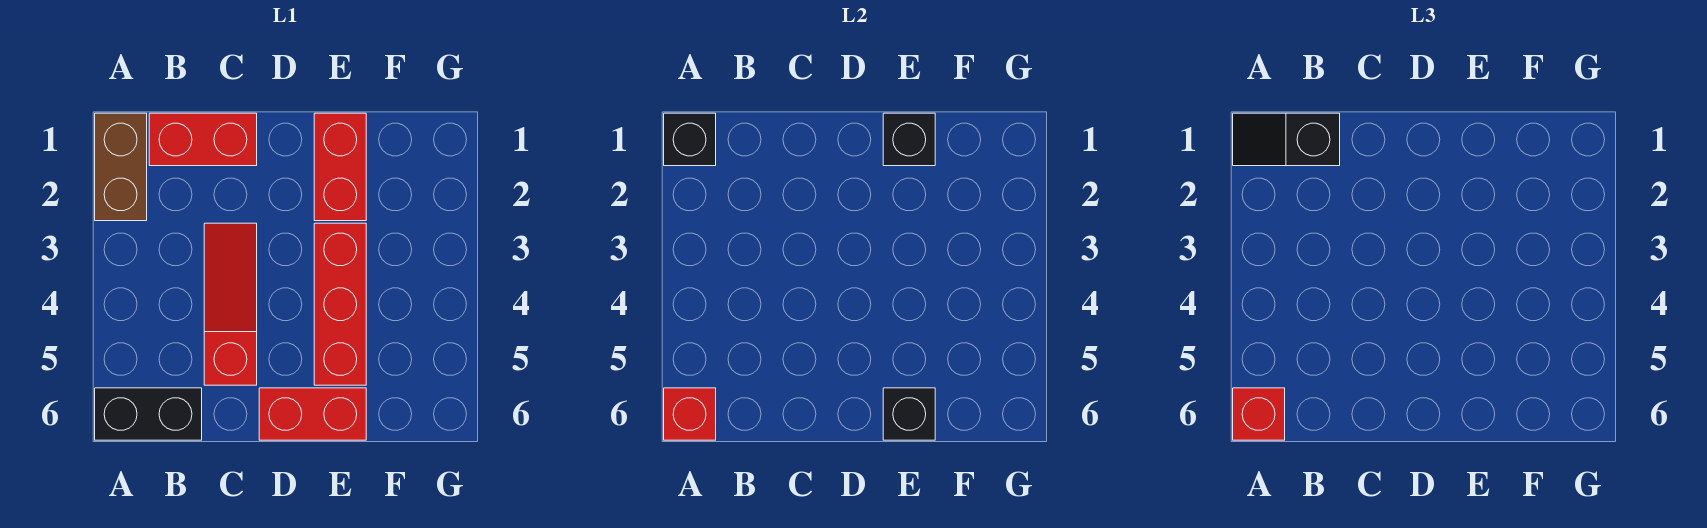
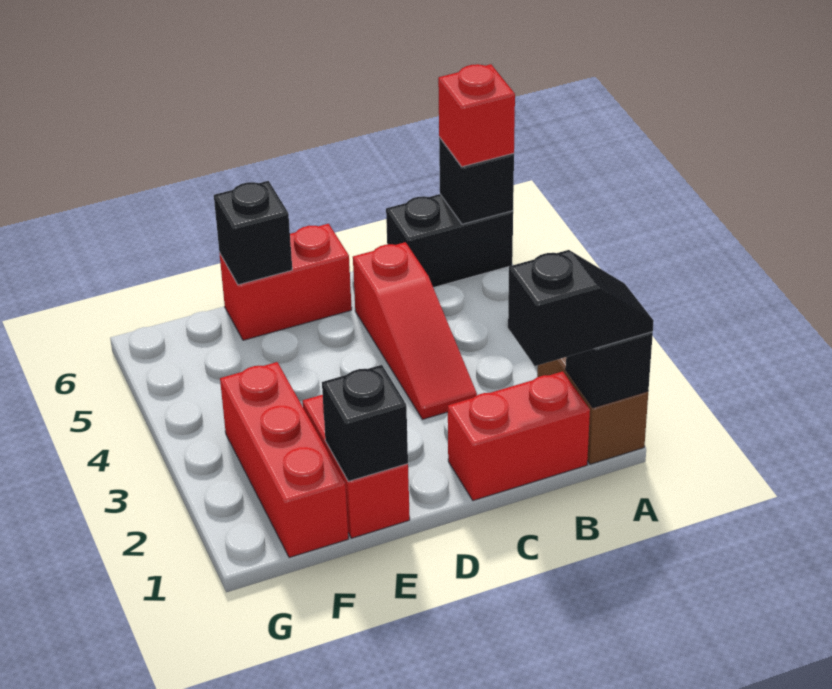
red brick A6 level 2 -> black brick A6 level 2
red brick E3:E5 level 1 -> red brick F1:F3 level 1

